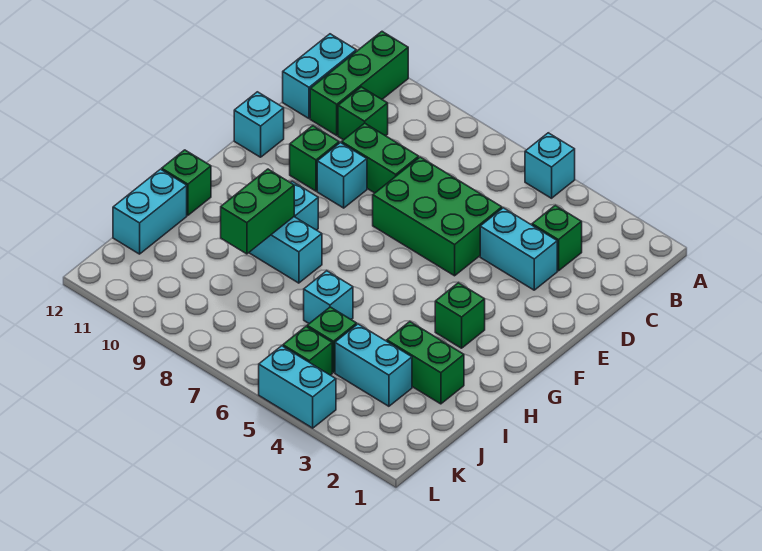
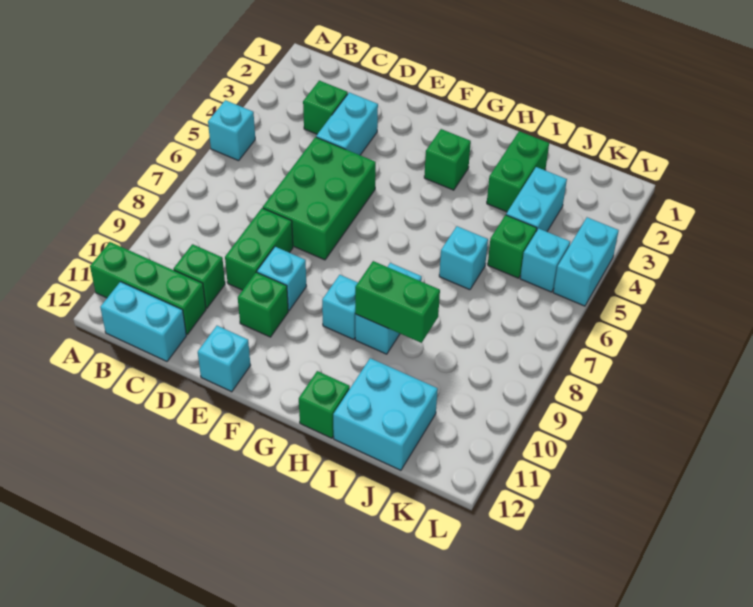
cyan brick I12:J12 level 1 -> cyan brick I11:J12 level 1
green brick K5 level 1 -> cyan brick K5 level 1

